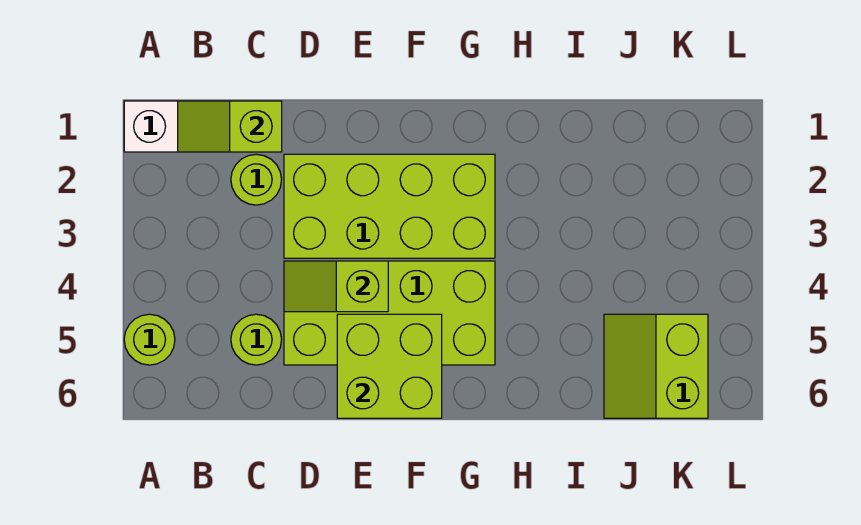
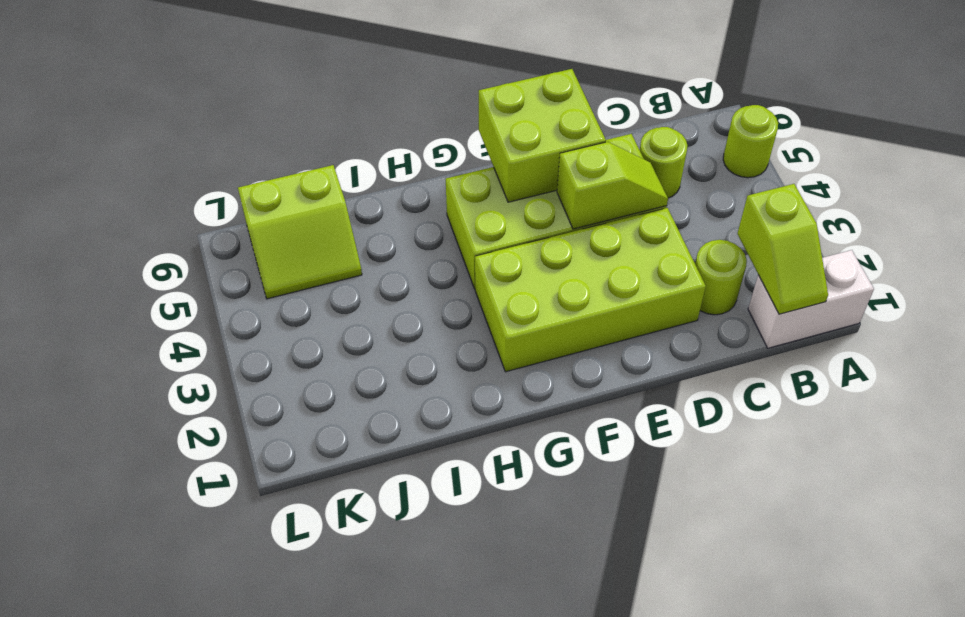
lime slope B1:C1 level 2 top C -> lime slope B1:B2 level 2 top 2
lime slope J5:K6 level 1 top K -> lime slope J5:K6 level 1 top 6

